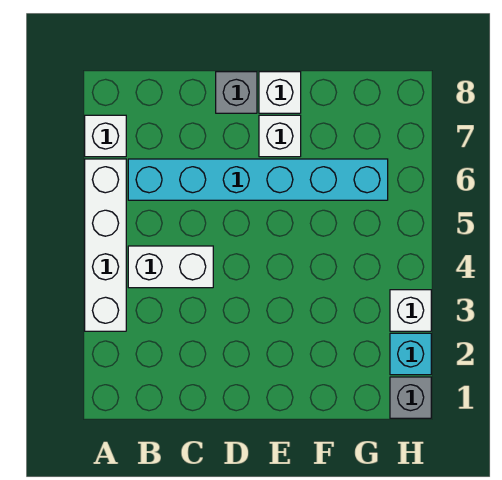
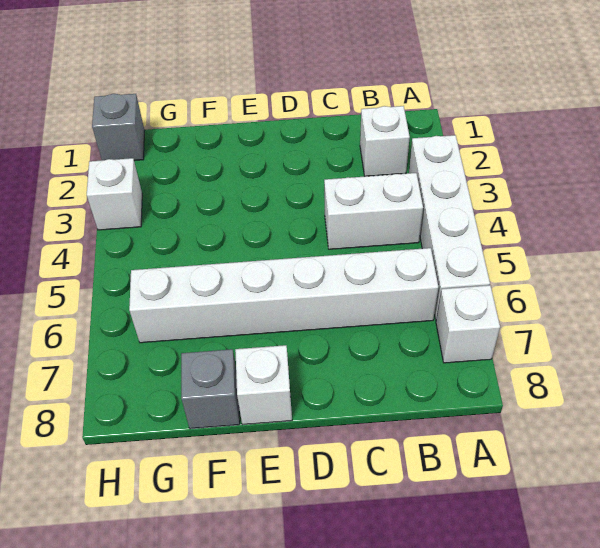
cyan brick B6:G6 level 1 -> white brick B6:G6 level 1
grey brick D8 level 1 -> grey brick F8 level 1
white brick E7 level 1 -> white brick B2 level 1
cyan brick H2 level 1 -> none

